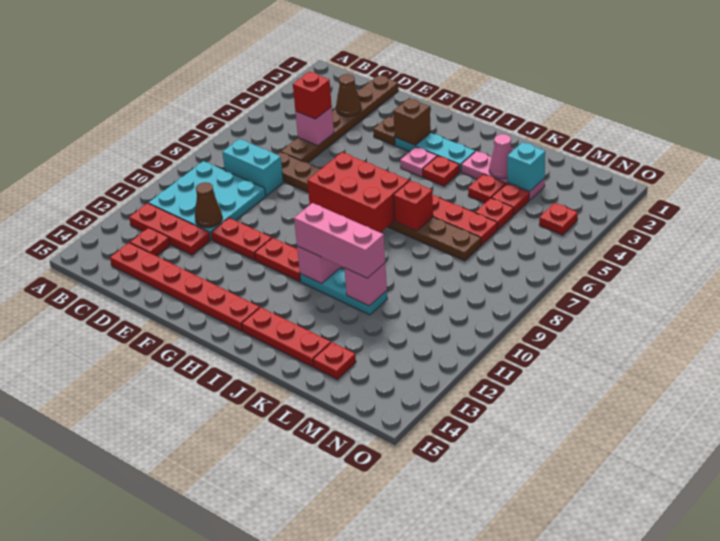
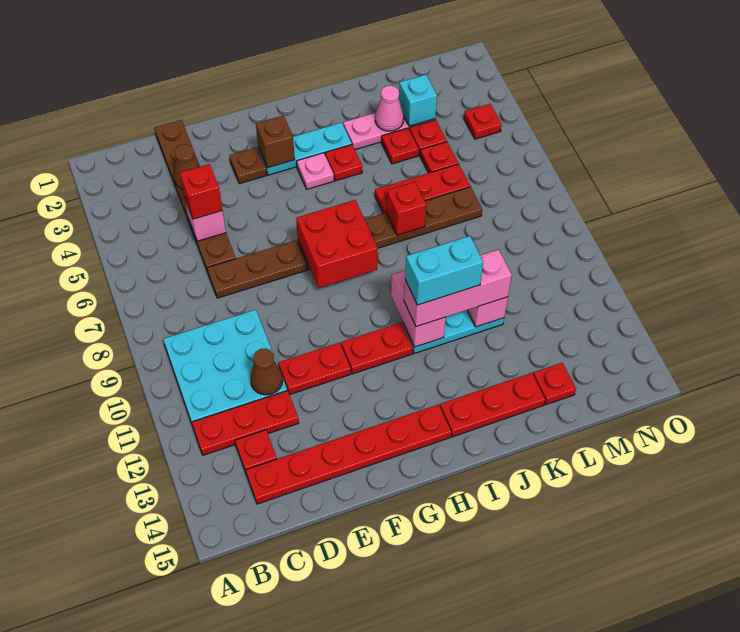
cyan brick C8:D8 level 1 -> cyan brick I11:J11 level 4
red brick G7:I8 level 2 -> red brick G7:H8 level 2

